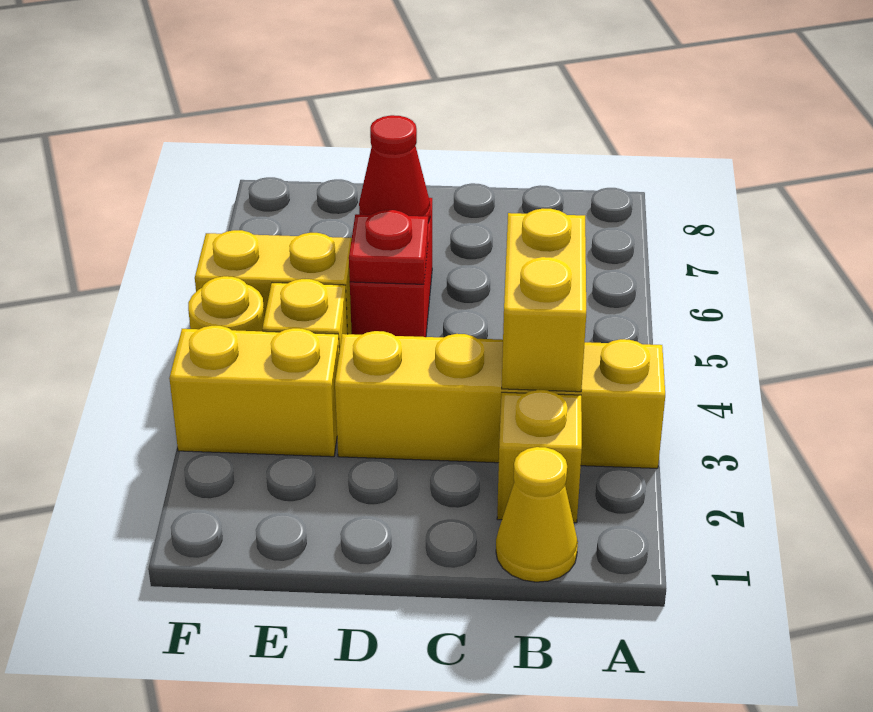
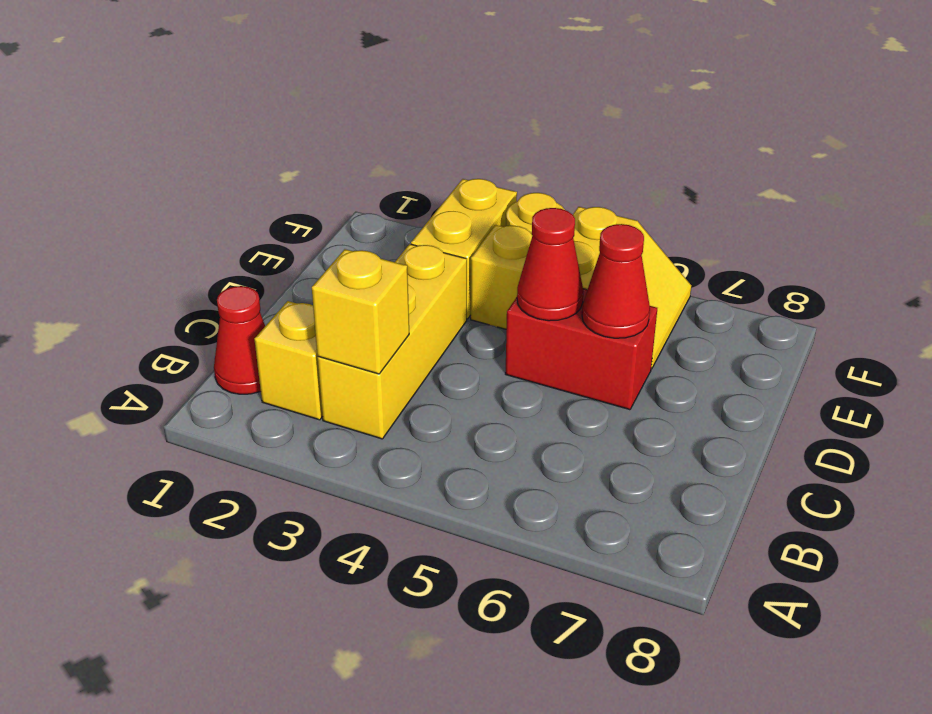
yellow brick A3:D3 level 1 -> yellow brick B3:D3 level 1
yellow cone B1 level 1 -> red cone B1 level 1
yellow brick B3:B4 level 2 -> yellow brick B3 level 2
red plate D5 level 2 -> red cone D5 level 2

